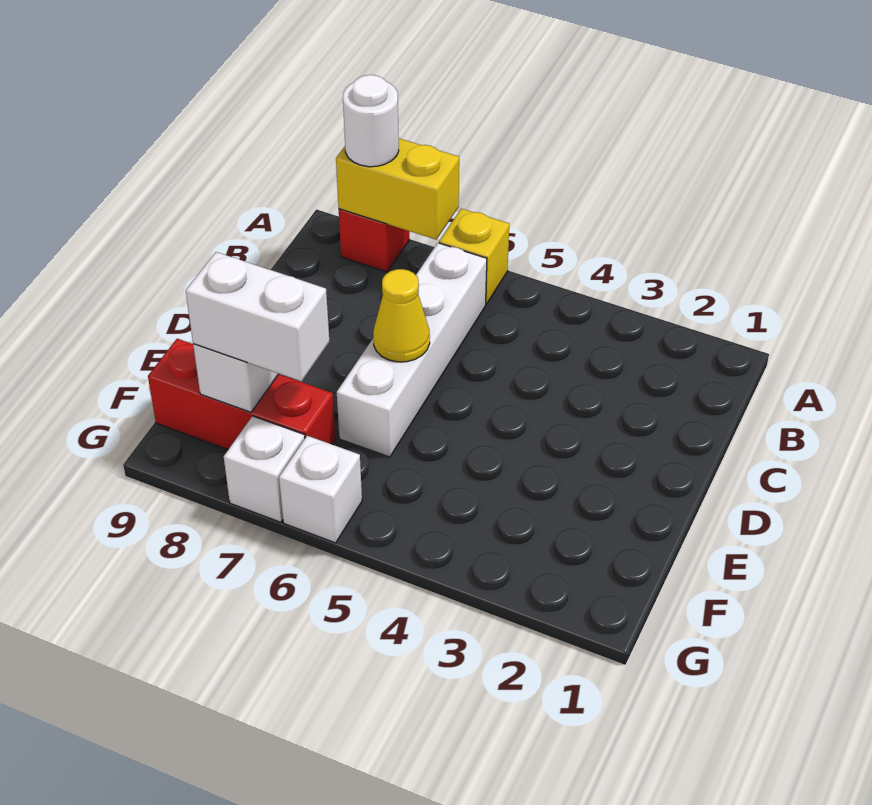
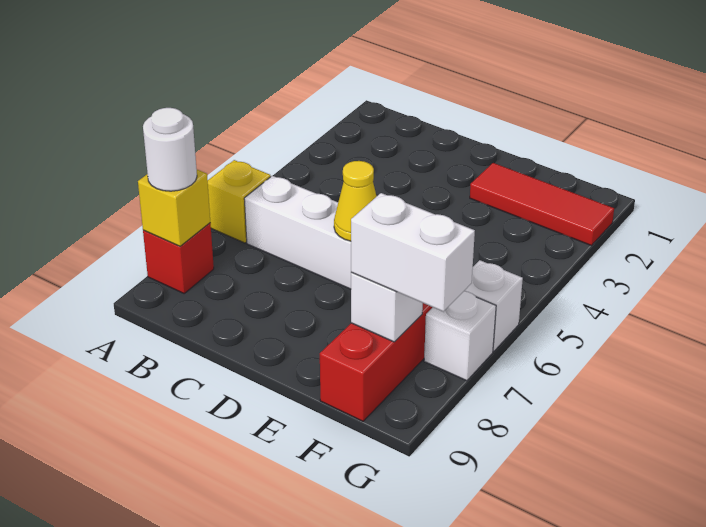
yellow brick A7:A8 level 2 -> yellow brick A8 level 2
none -> red tile E2:G2 level 1
white brick F7:F8 level 3 -> white brick F8:G8 level 3

